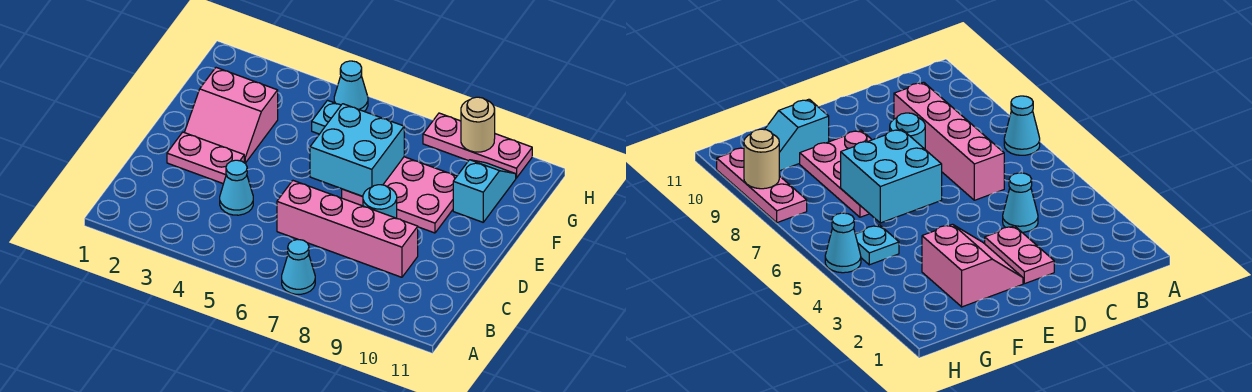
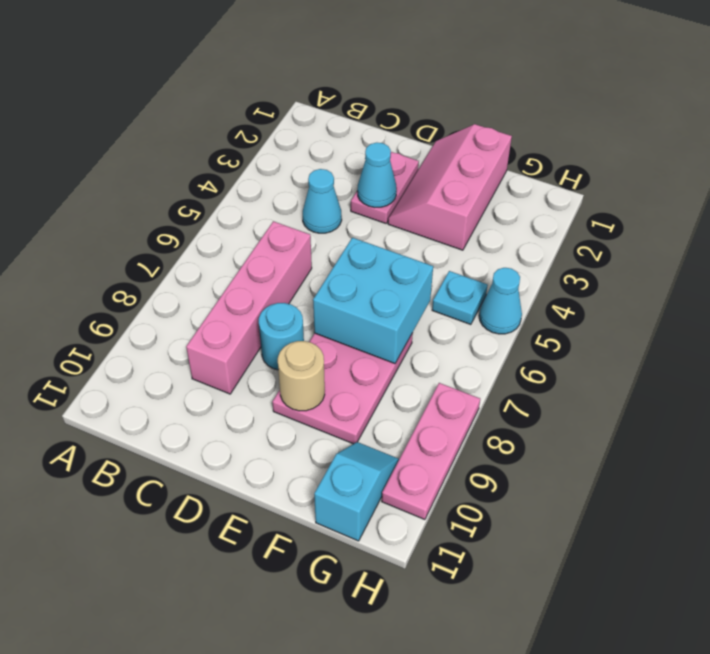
cyan cone A7 level 1 -> cyan cone D3 level 2
pink slope E2:F3 level 1 top F -> pink slope E1:F3 level 1 top F
cyan slope F10:G10 level 1 top F -> cyan slope G10:G11 level 1 top 11
tan round brick H9 level 2 -> tan round brick E9 level 2

